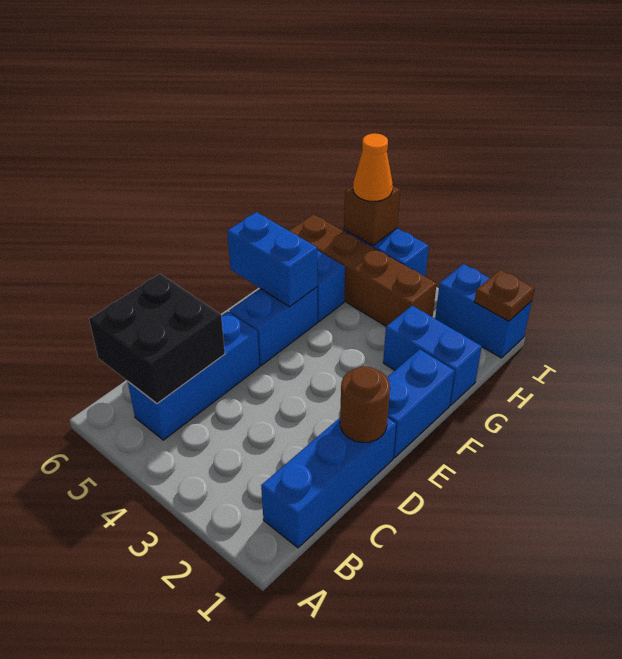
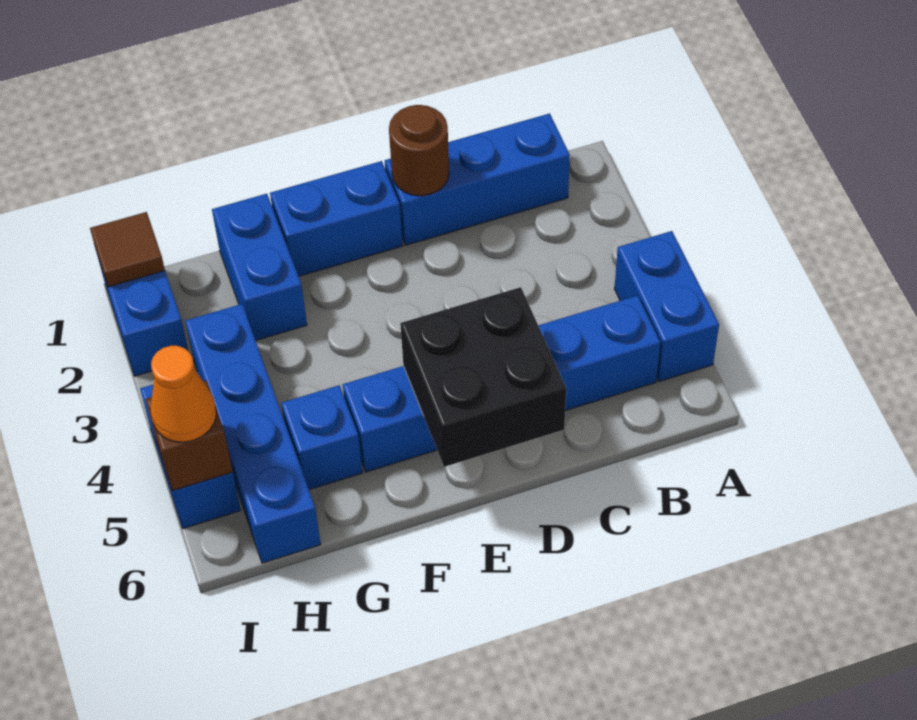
black brick B5:C6 level 2 -> black brick D5:E6 level 2
blue brick F5:F6 level 2 -> blue brick A4:A5 level 1
brown brick H3:H6 level 1 -> blue brick H3:H6 level 1
brown plate I1 level 2 -> brown tile I1 level 2

